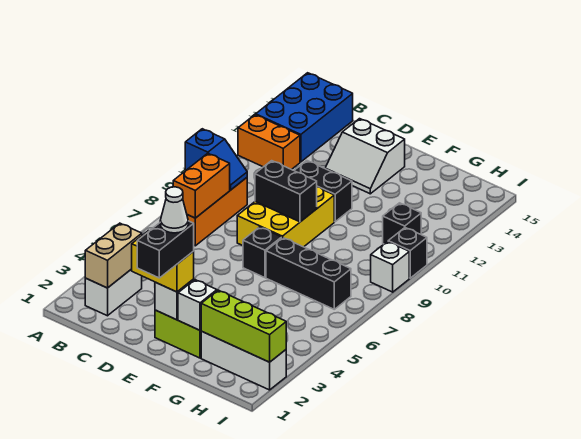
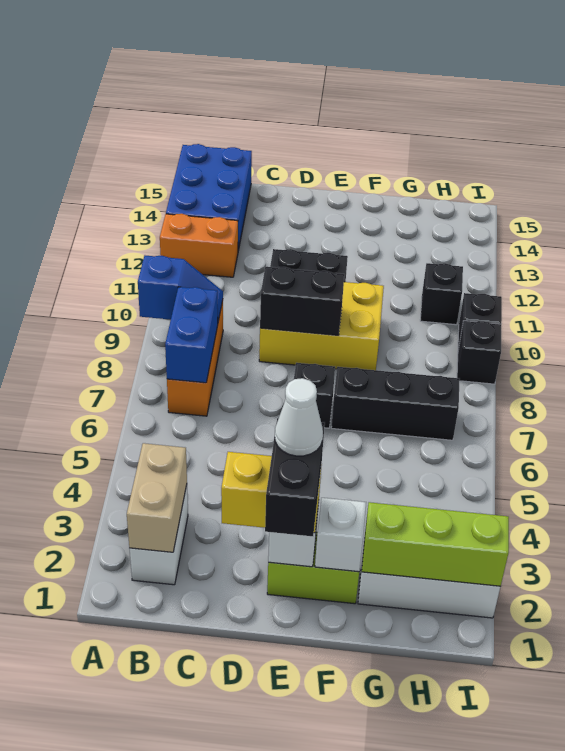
orange brick B7:B8 level 2 -> blue brick B7:B8 level 2
yellow brick D8:E10 level 1 -> yellow brick D9:F10 level 1
white slope D13:E14 level 1 top 14 -> none
white brick I9 level 1 -> black brick I9 level 1

